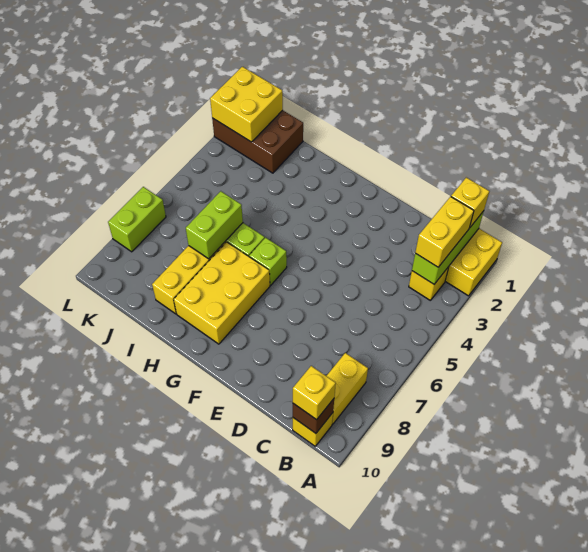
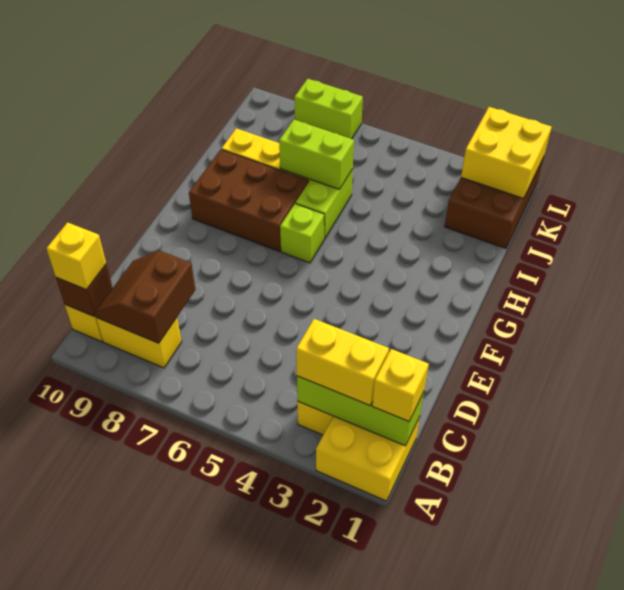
none -> brown slope B8:C9 level 2 top 8
yellow brick G7:H9 level 1 -> brown brick G7:H9 level 1

